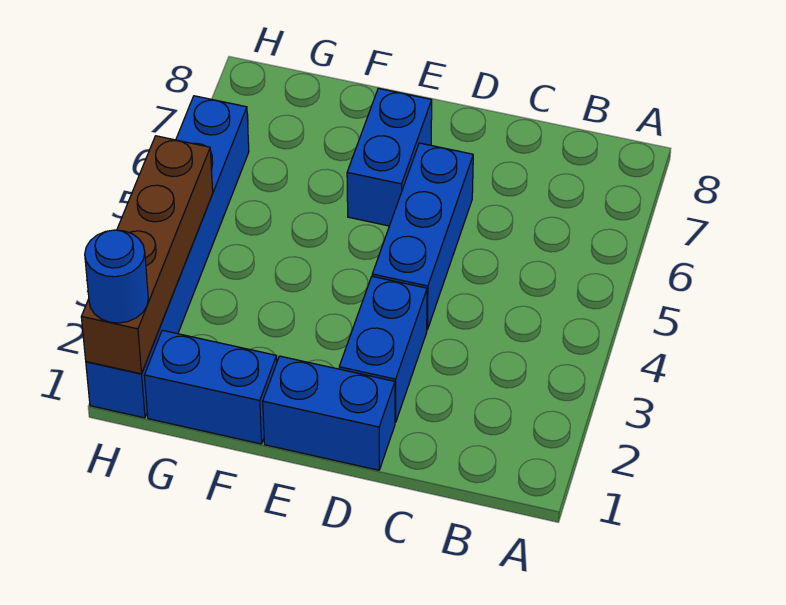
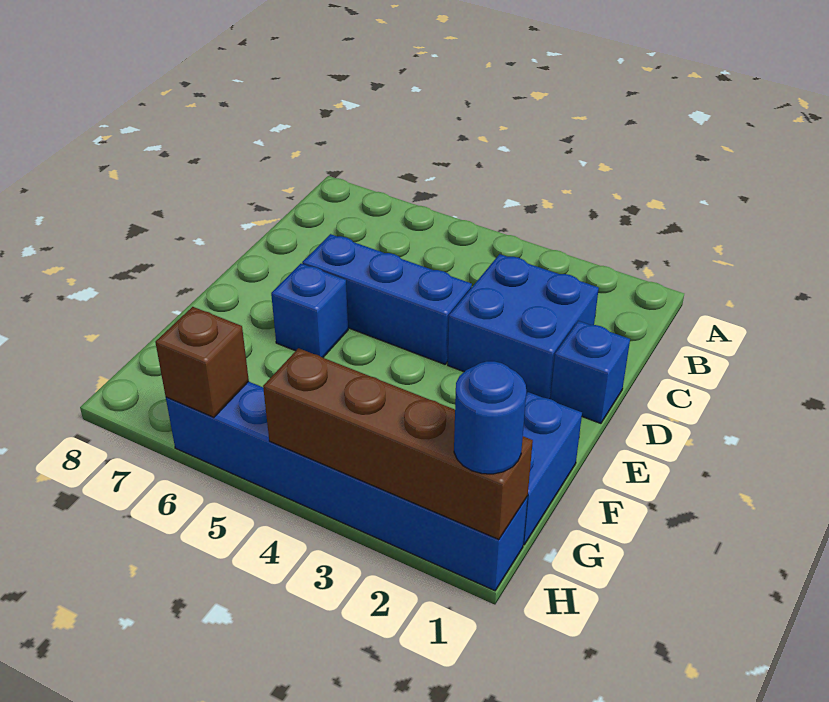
blue brick D1:E1 level 1 -> blue brick D1 level 1
blue brick D2:D3 level 1 -> blue brick C2:D3 level 1
blue brick E6:E7 level 1 -> blue brick E6 level 1
none -> brown brick H6 level 2

